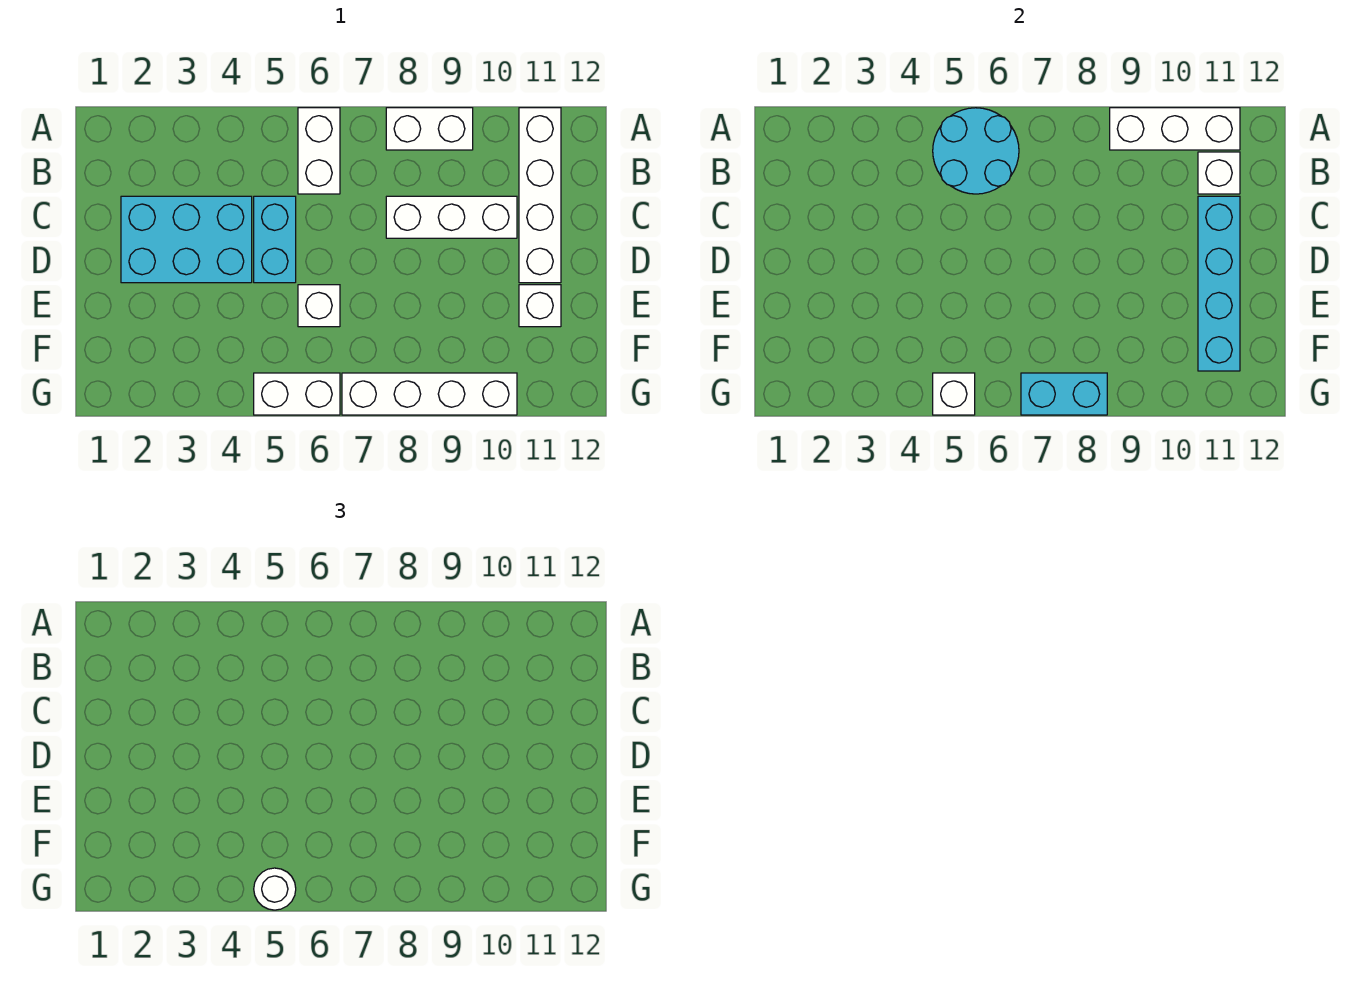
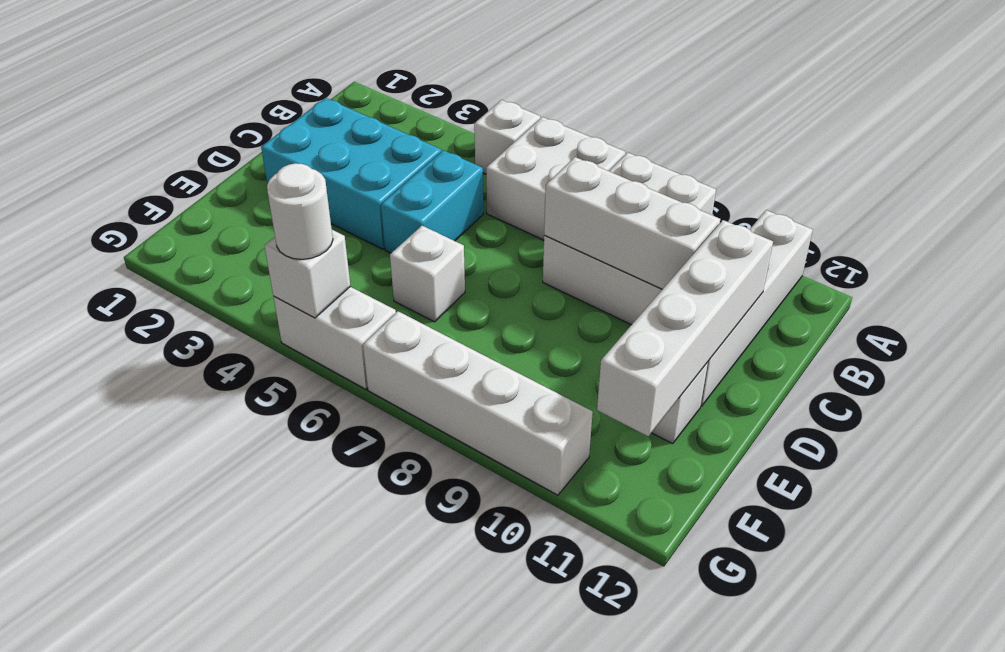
cyan round brick A5:B6 level 2 -> none
white brick A6:B6 level 1 -> white brick A6:B7 level 1
white brick A9:A11 level 2 -> white brick C8:C10 level 2
white brick B11 level 2 -> white brick A5 level 1
cyan brick C11:F11 level 2 -> white brick C11:F11 level 2
cyan brick G7:G8 level 2 -> none

